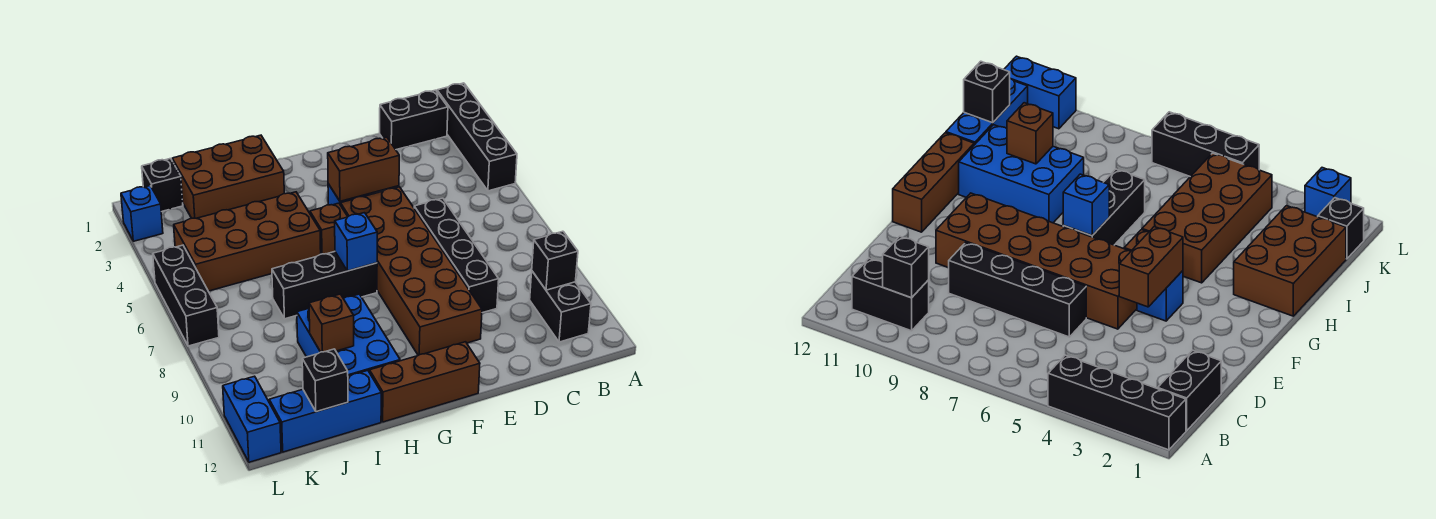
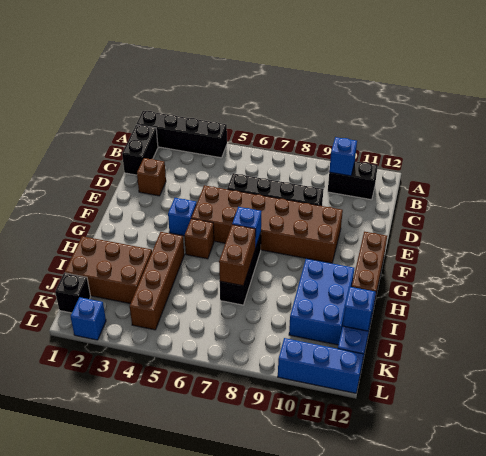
black brick B10 level 2 -> blue brick B10 level 2
brown brick E4:F4 level 2 -> brown brick H7:I7 level 2
brown brick H1:J2 level 1 -> brown brick I1:J3 level 1
brown brick H4:K5 level 1 -> brown brick H4:K4 level 1
blue brick H9:I11 level 1 -> blue brick H10:J11 level 1
brown brick I10 level 2 -> brown brick D2 level 1
black brick J12 level 2 -> blue brick J12 level 2
black brick L5:L7 level 1 -> none
blue brick L11:L12 level 1 -> blue brick L10:L12 level 1

